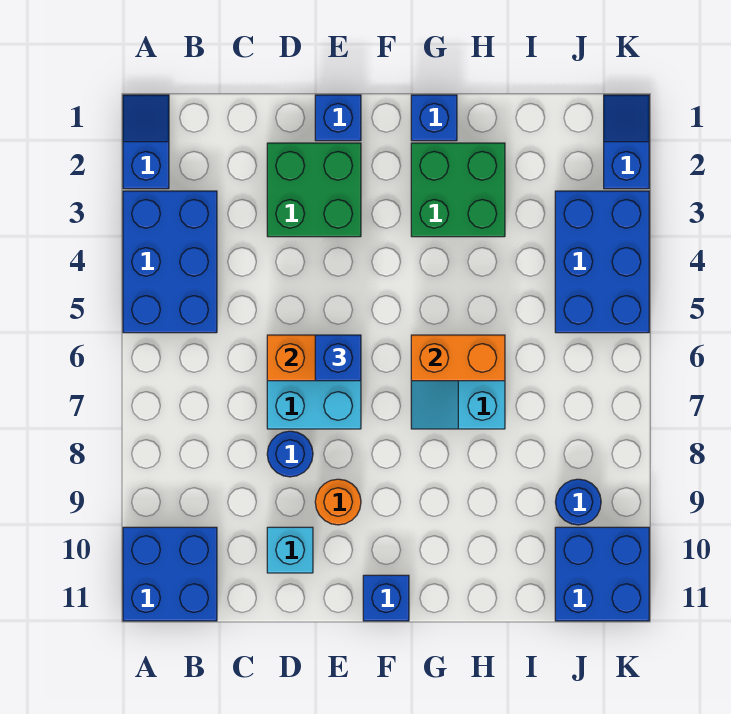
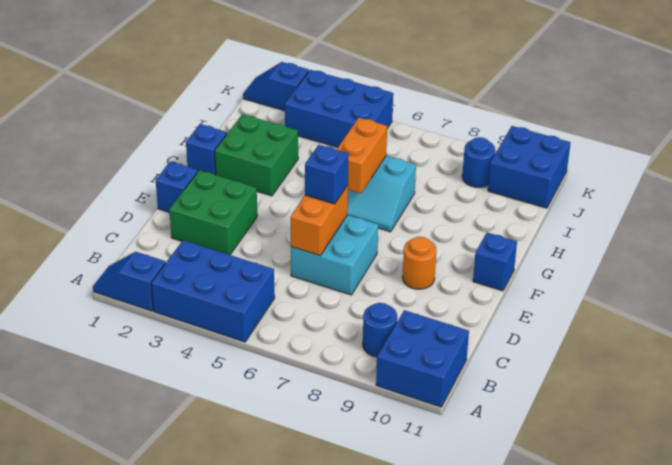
blue round brick D8 level 1 -> blue round brick B9 level 1
cyan brick D10 level 1 -> none

